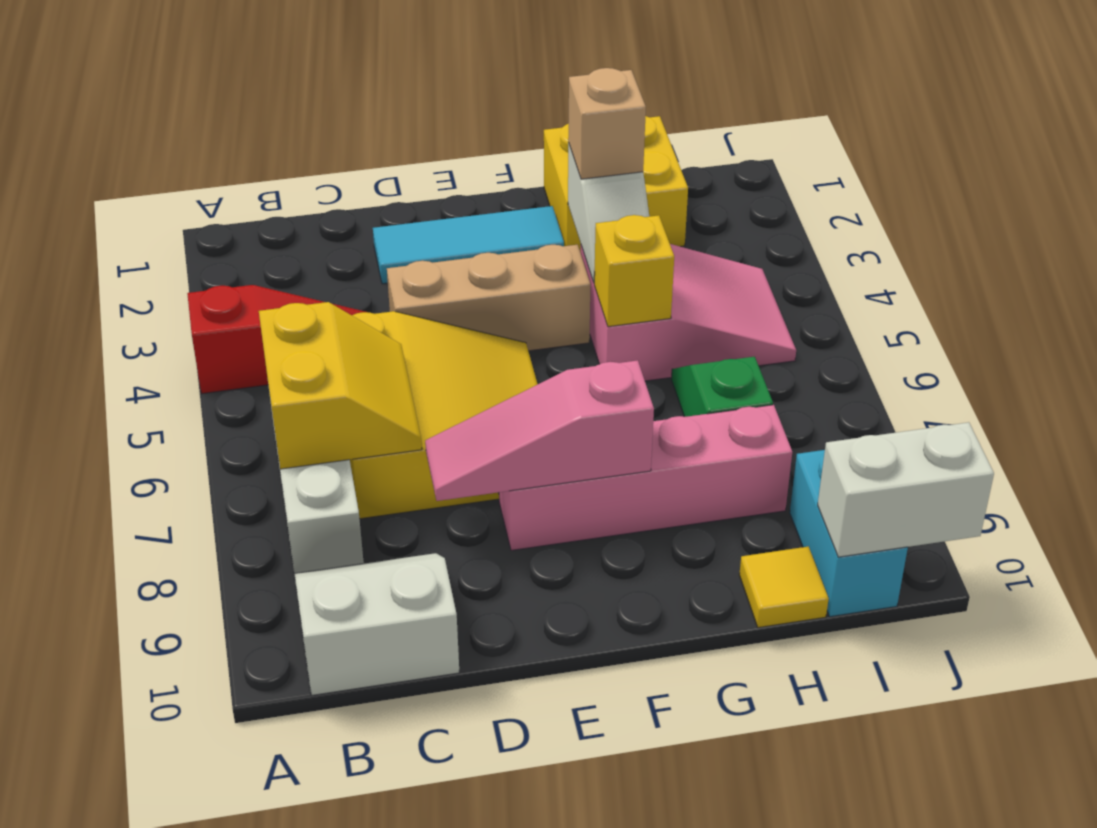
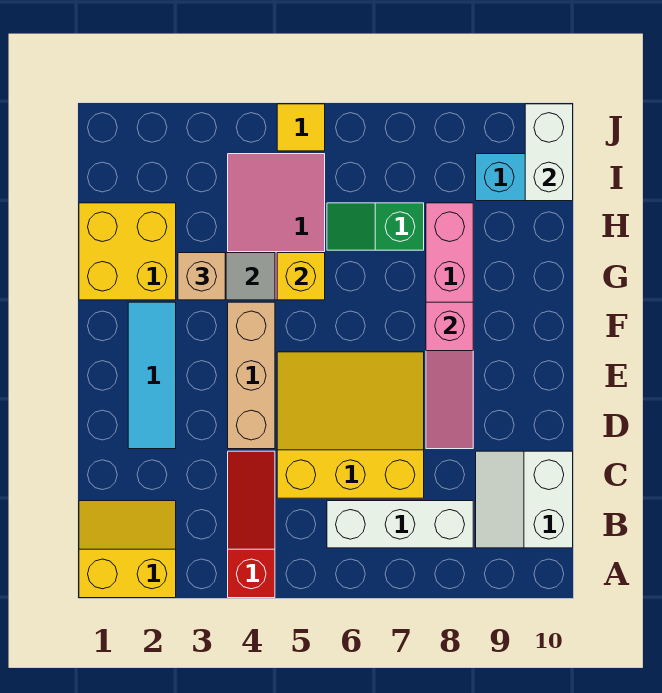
yellow slope B6:C7 level 2 top B -> yellow slope A1:B2 level 1 top A
yellow tile H10 level 1 -> yellow tile J5 level 1

